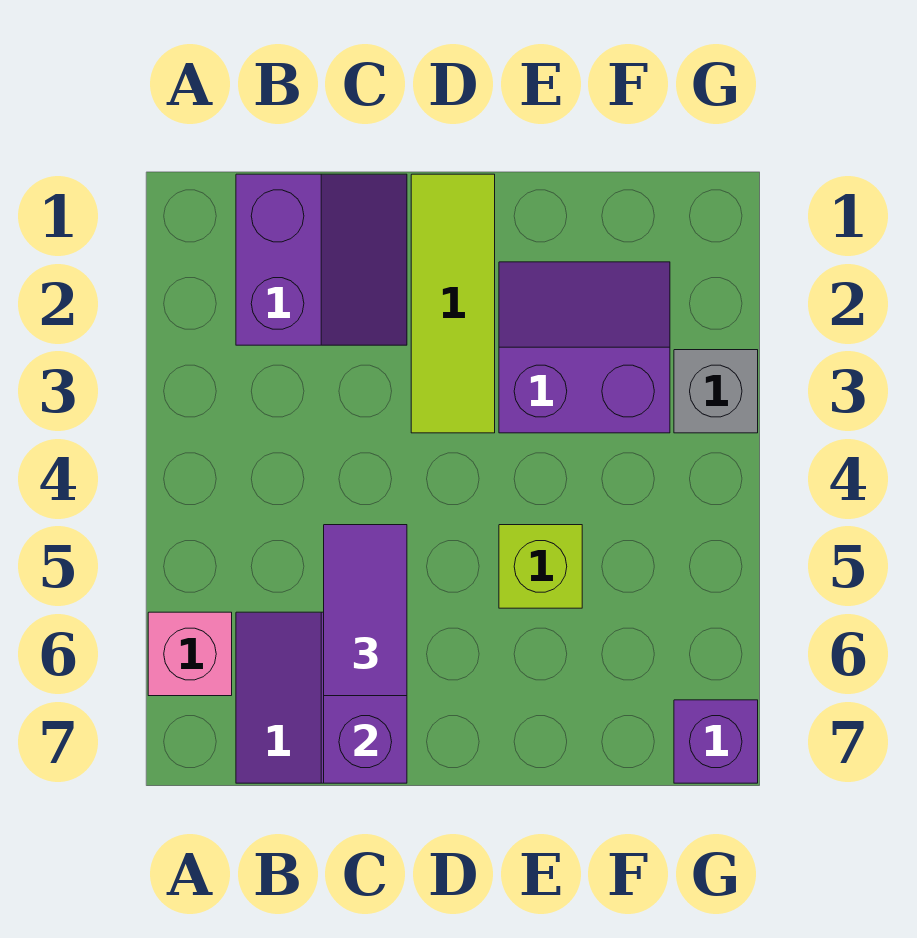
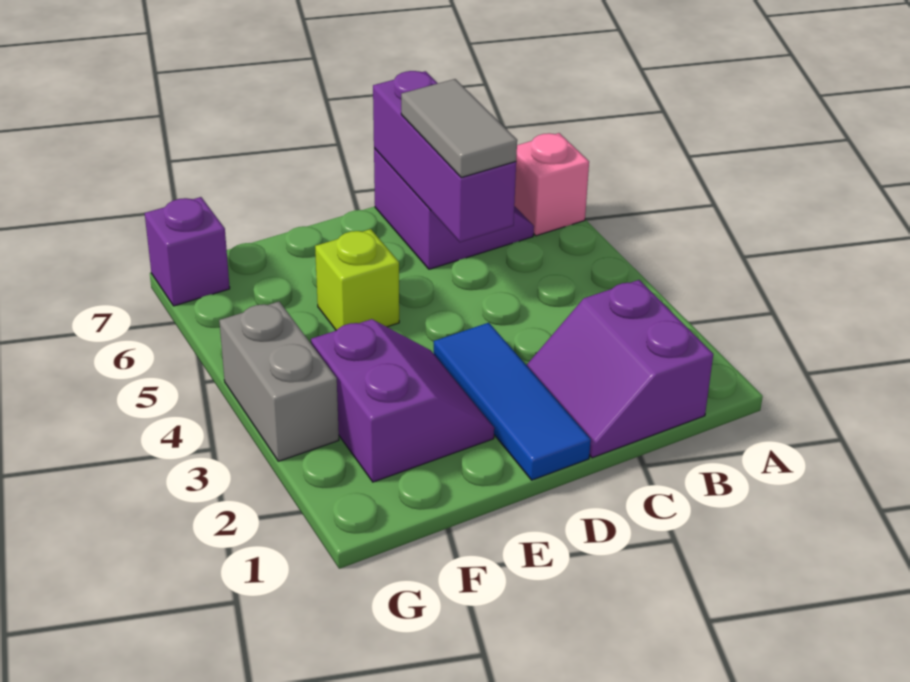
purple tile C5:C6 level 3 -> grey tile C5:C6 level 3
lime tile D1:D3 level 1 -> blue tile D1:D3 level 1
purple slope E2:F3 level 1 top 3 -> purple slope E2:F3 level 1 top F
grey brick G3 level 1 -> grey brick G3:G4 level 1

